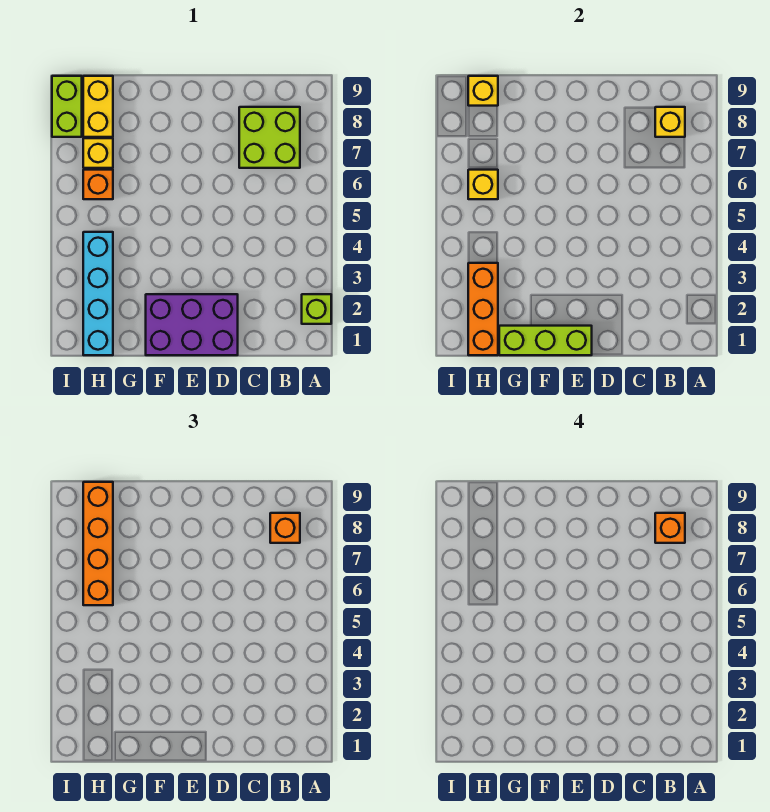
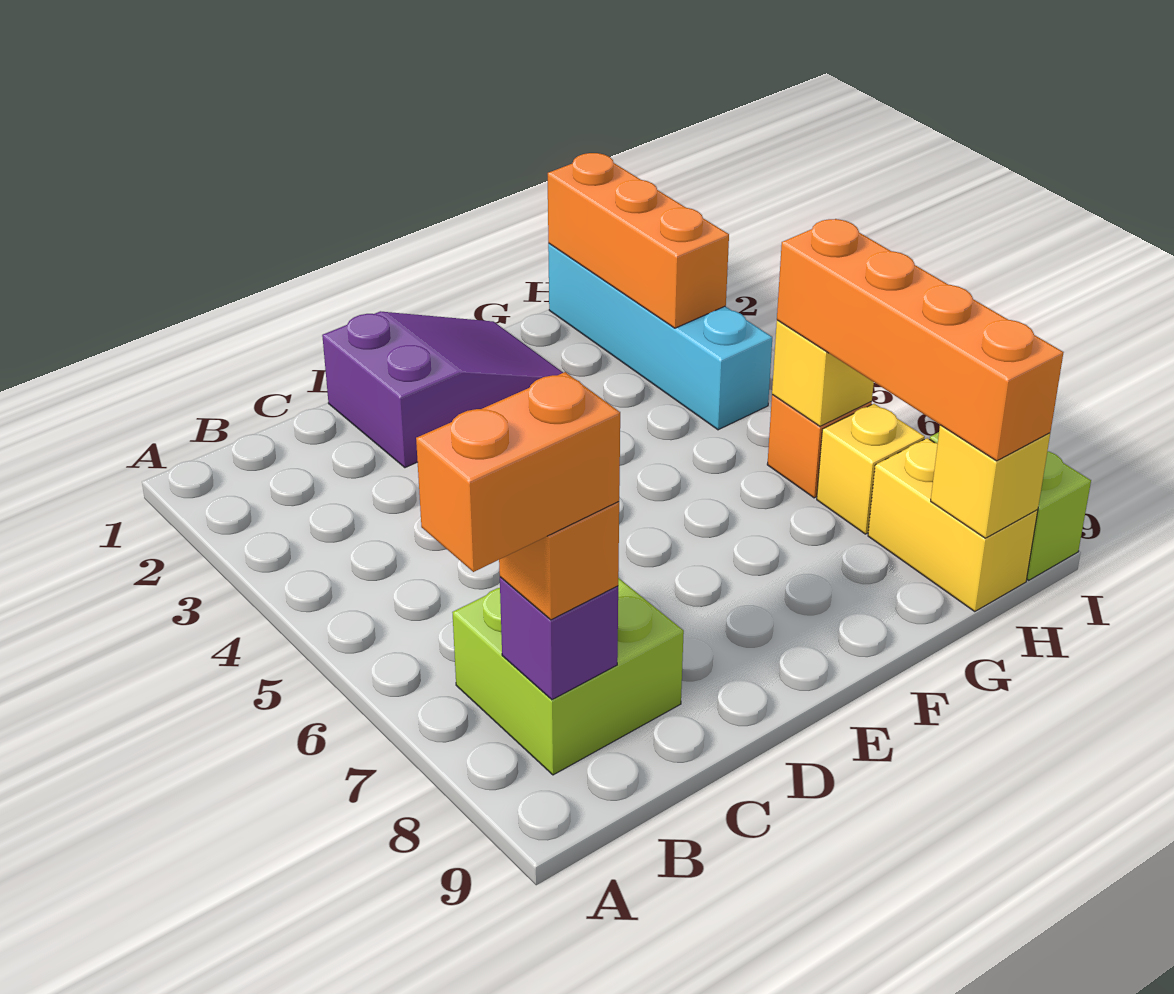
lime brick A2 level 1 -> none
yellow brick B8 level 2 -> purple brick B8 level 2
orange brick B8 level 4 -> orange brick A8:B8 level 4
purple brick D1:F2 level 1 -> purple slope D1:F2 level 1 top D
lime brick E1:G1 level 2 -> none

